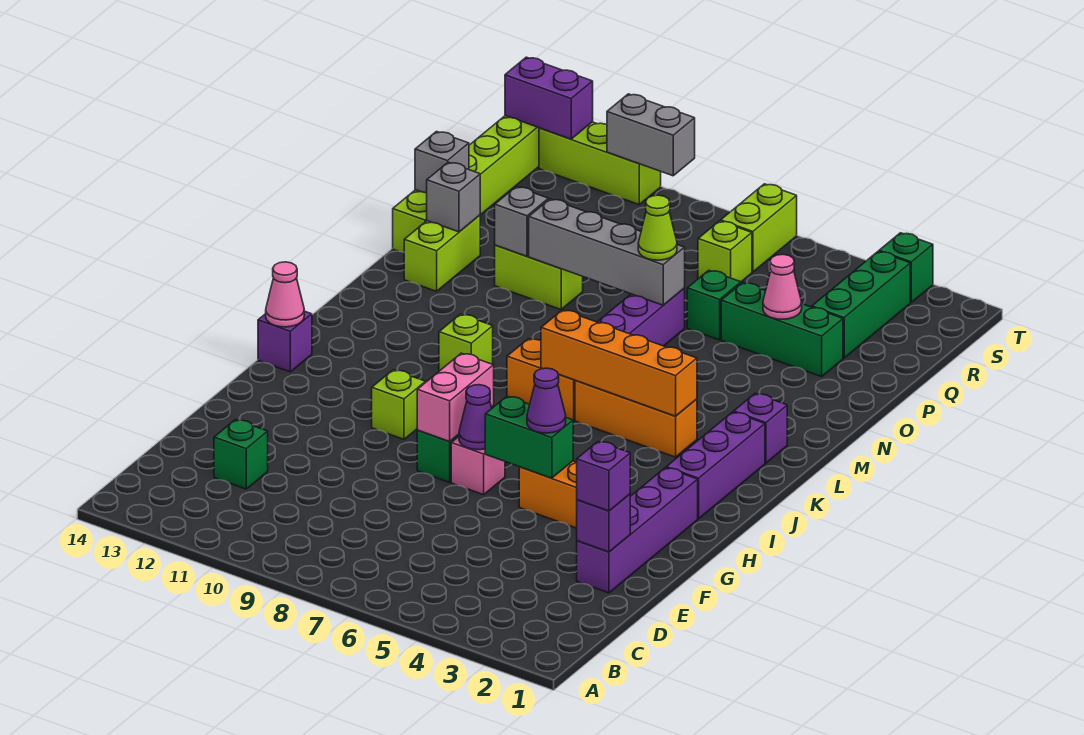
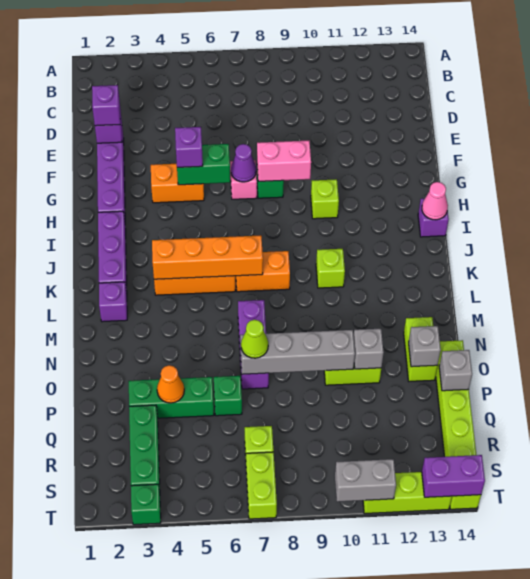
green brick D12 level 1 -> none
purple cone G5 level 3 -> purple brick G5 level 3
pink brick G8:H8 level 2 -> pink brick G8:G9 level 2
pink cone P4 level 2 -> orange cone P4 level 2

